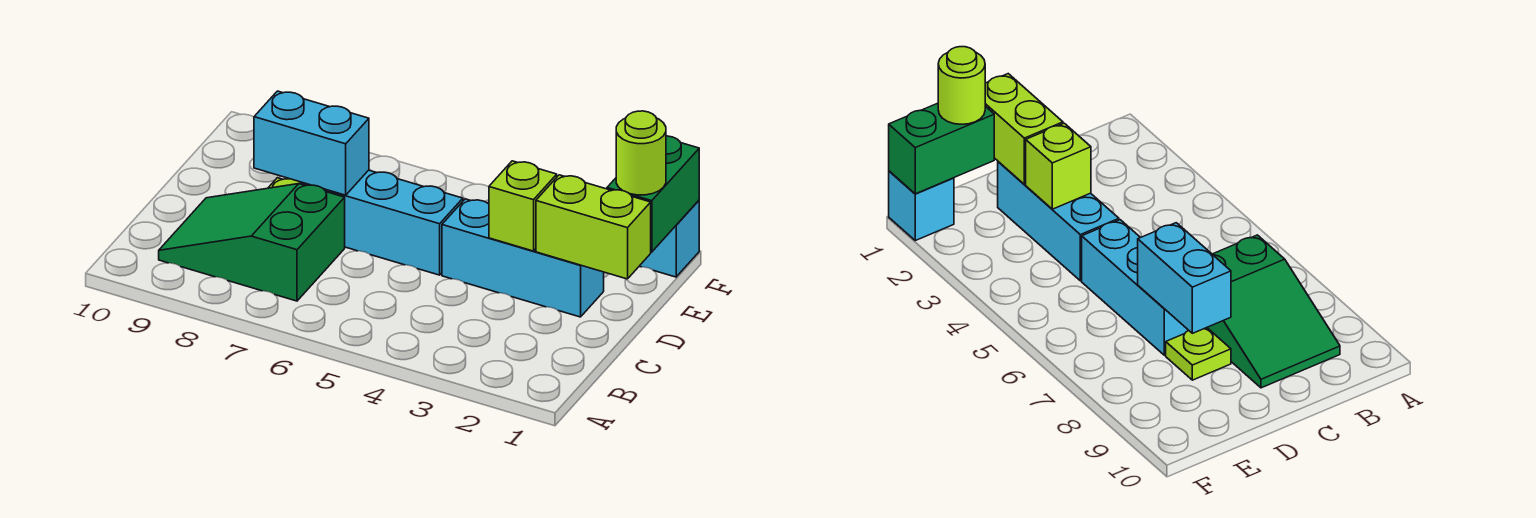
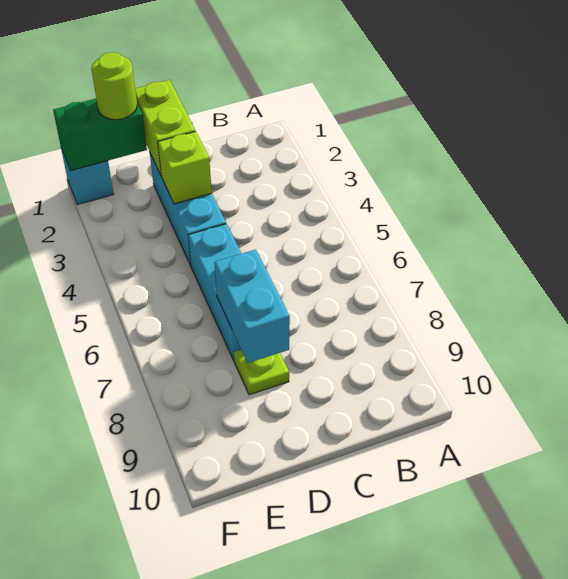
green slope B7:C9 level 1 top 7 -> none

